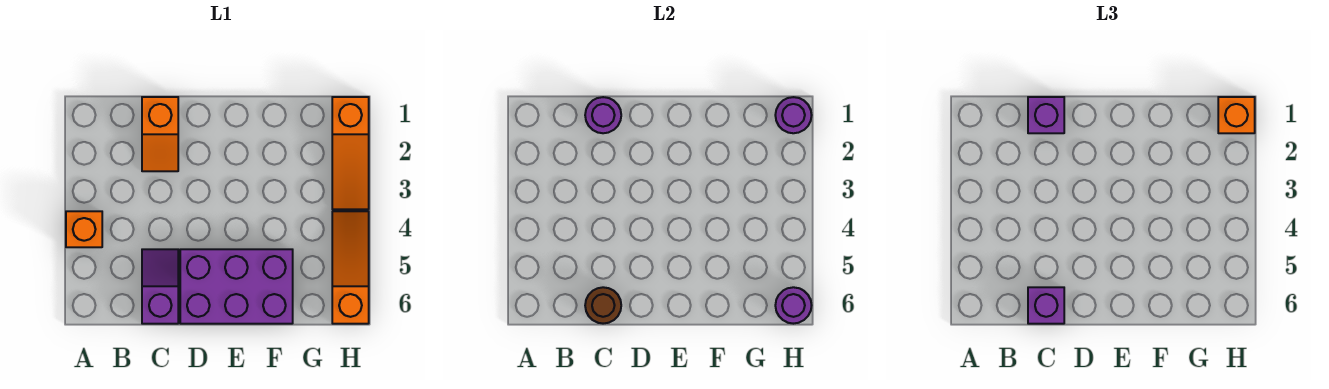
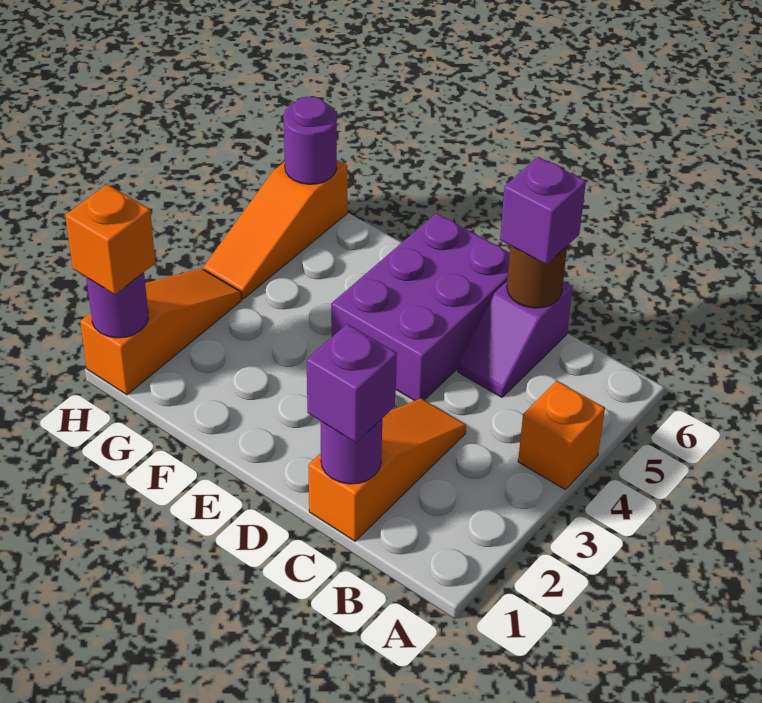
orange slope C1:C2 level 1 top 1 -> orange slope C1:C3 level 1 top 1
purple brick D5:F6 level 1 -> purple brick D4:E6 level 1

